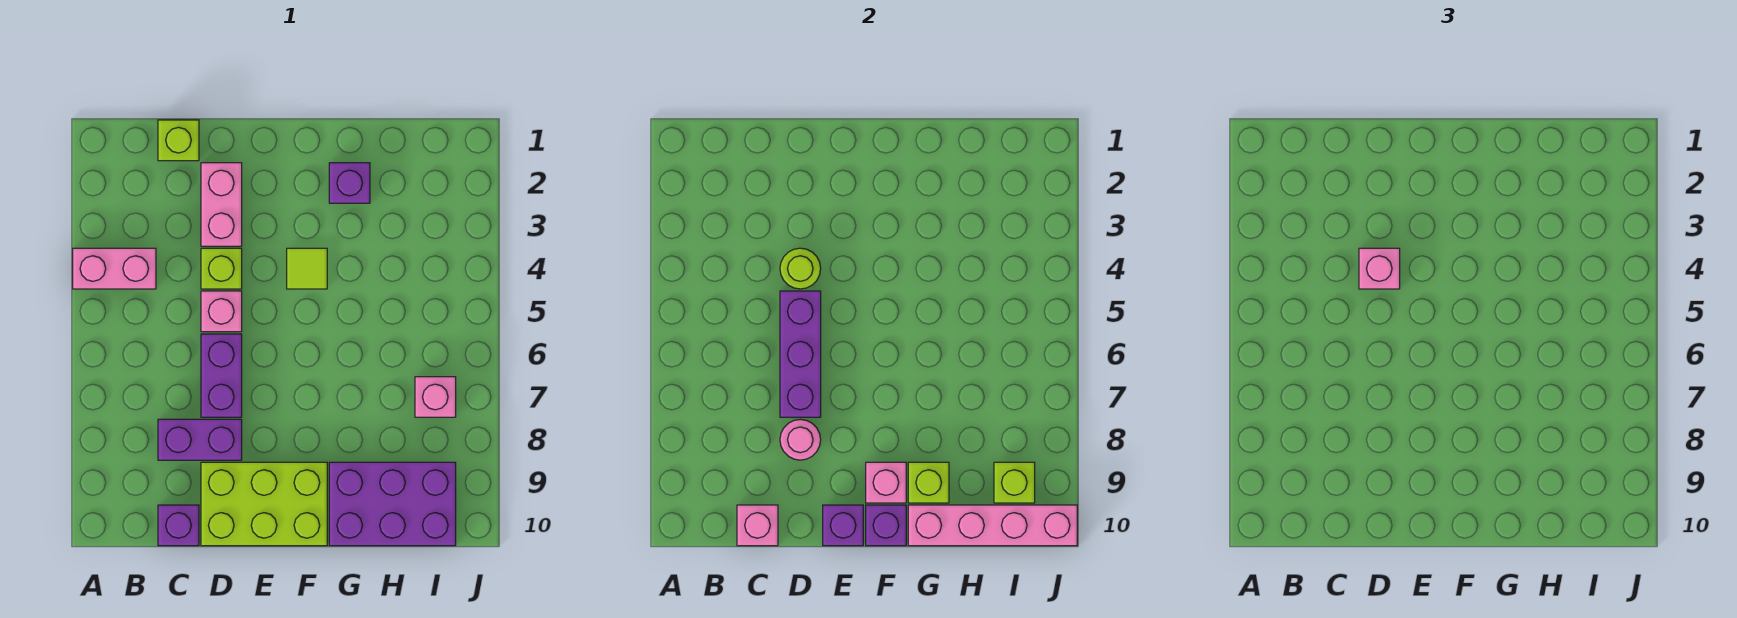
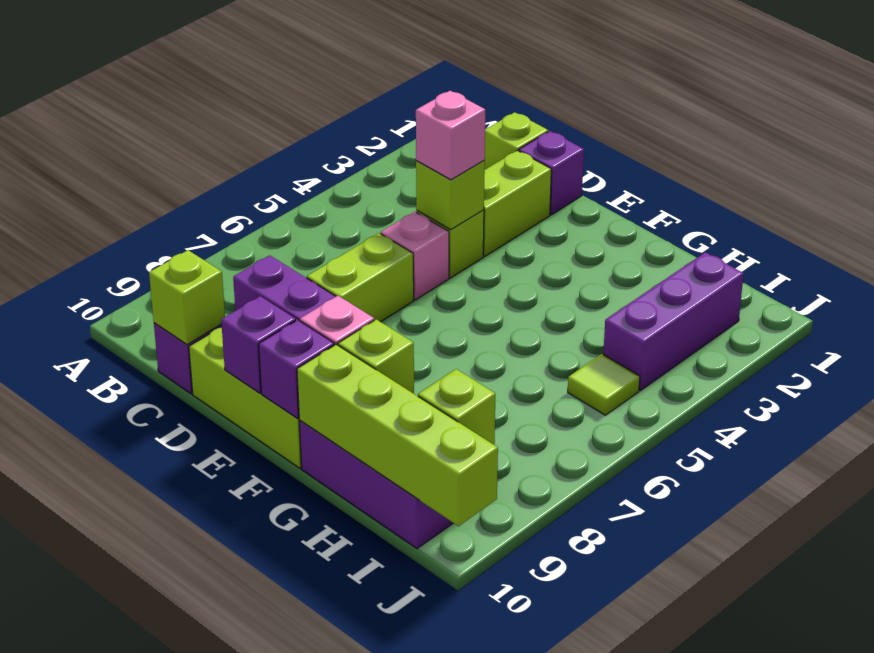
pink brick A4:B4 level 1 -> none
pink brick C10 level 2 -> lime brick C10 level 2
pink brick D2:D3 level 1 -> lime brick D2:D3 level 1
lime round brick D4 level 2 -> lime brick D4 level 2
purple brick D5:D7 level 2 -> purple brick I2:I4 level 1
purple brick D6:D7 level 1 -> lime brick D6:D7 level 1
pink round brick D8 level 2 -> none
lime tile F4 level 1 -> lime tile I5 level 1
purple brick G2 level 1 -> purple brick D1 level 1
pink brick G10:J10 level 2 -> lime brick G10:J10 level 2
pink brick I7 level 1 -> none

